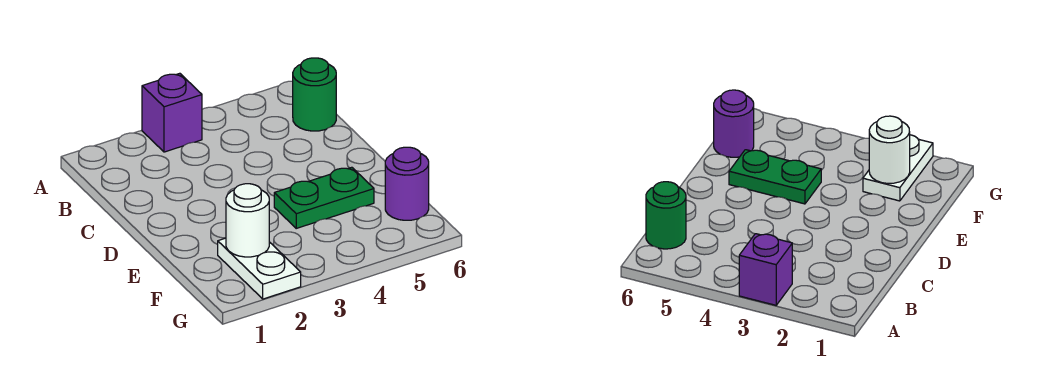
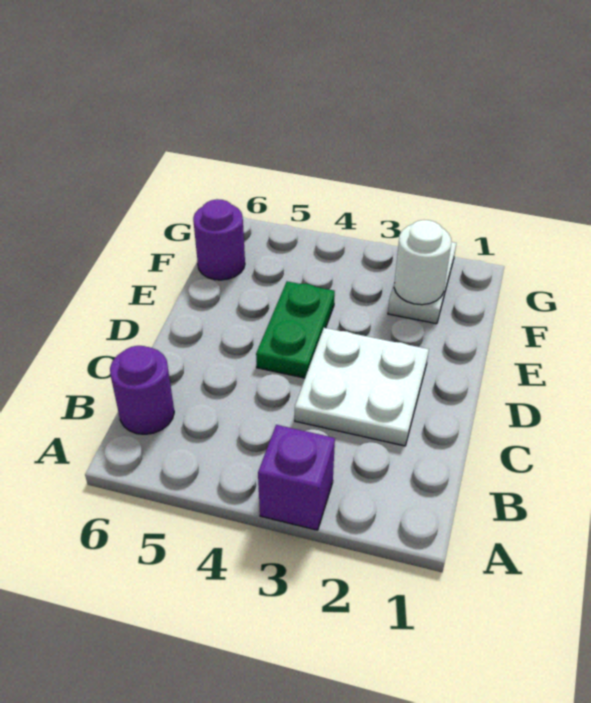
green round brick B6 level 1 -> purple round brick B6 level 1
none -> white plate C2:D3 level 1
green plate E4:E5 level 1 -> green plate D4:E4 level 1

